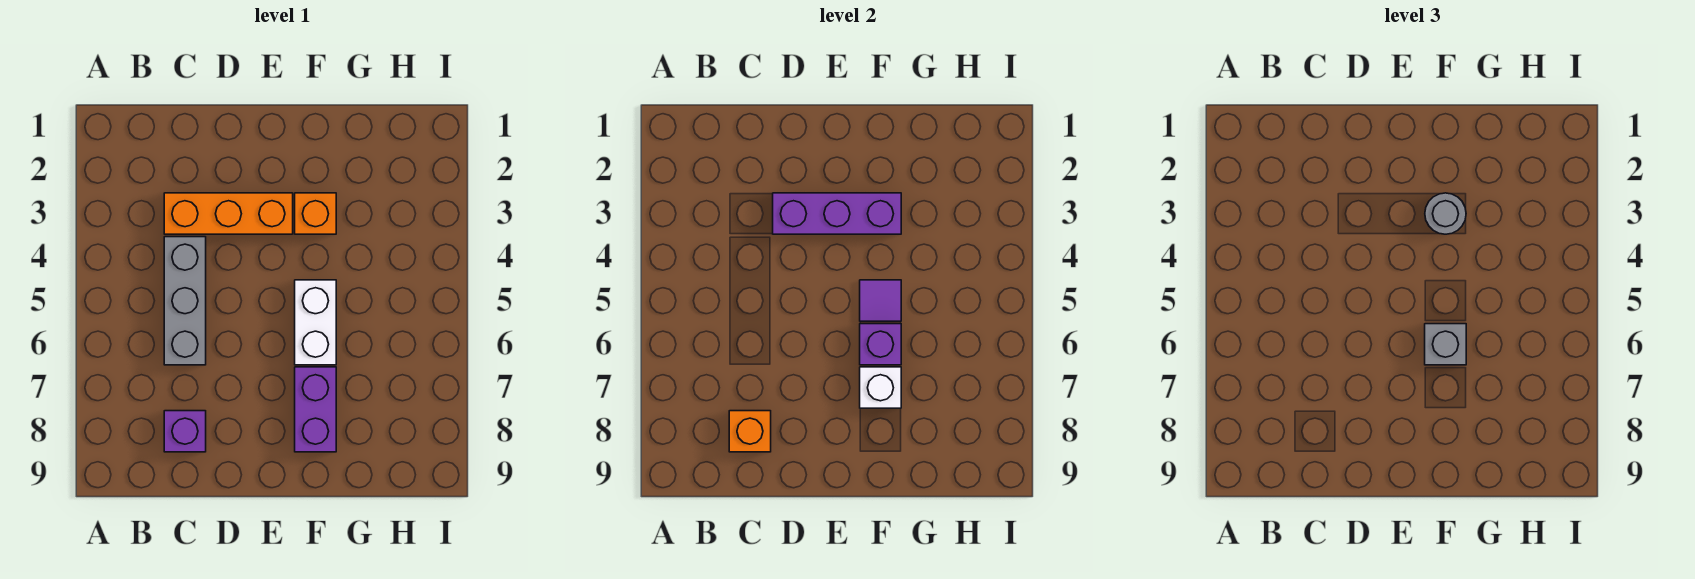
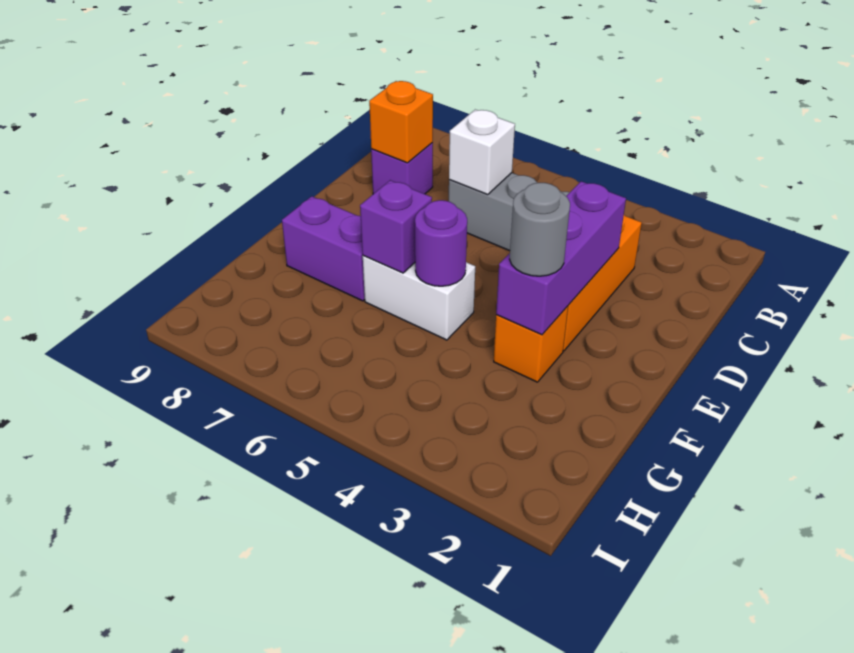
purple tile F5 level 2 -> purple round brick F5 level 2
grey brick F6 level 3 -> none
white brick F7 level 2 -> white brick C6 level 2

